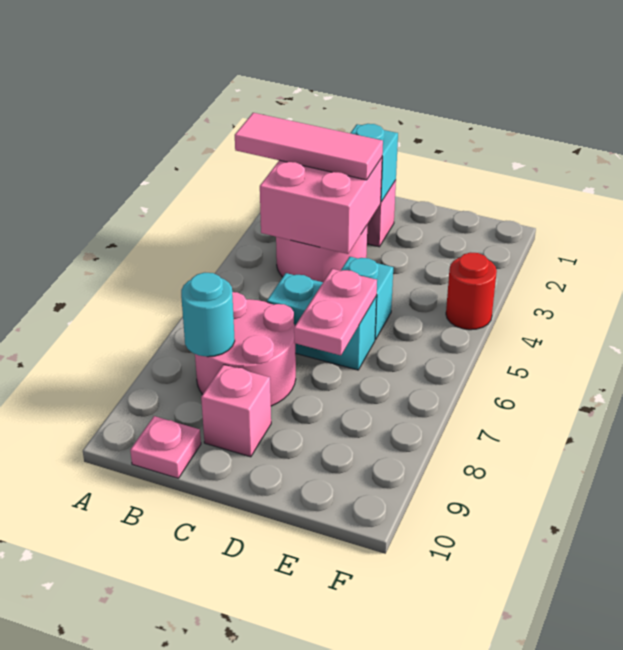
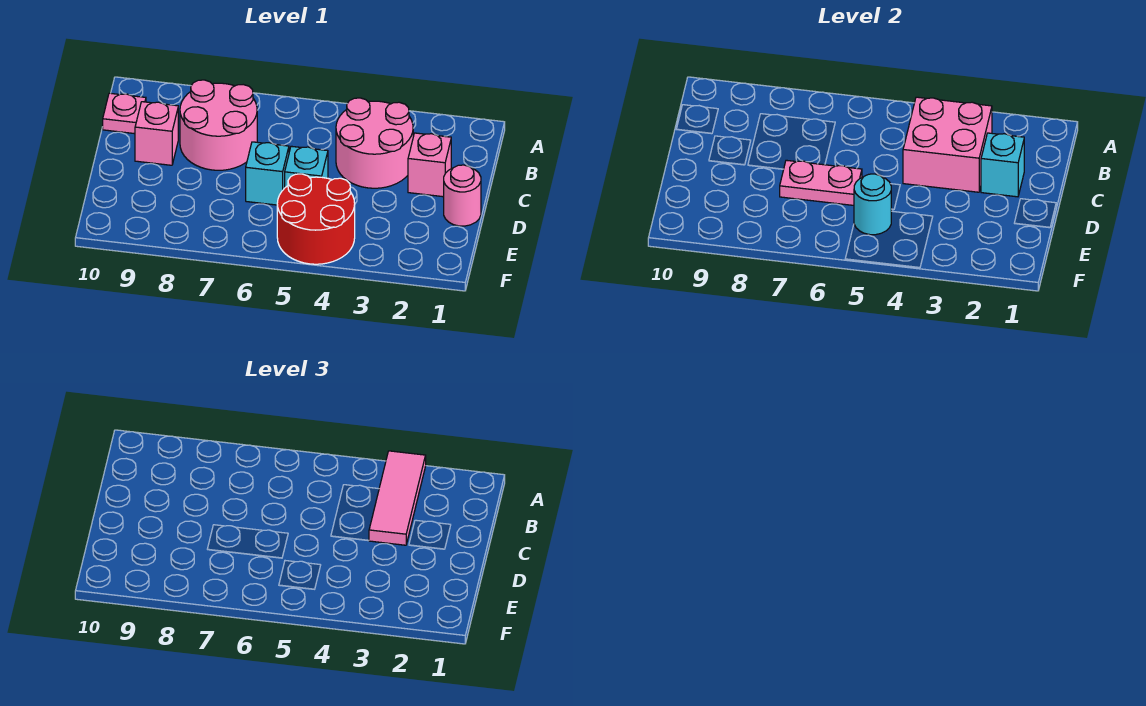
cyan round brick B8 level 2 -> cyan round brick E5 level 2
cyan brick C6:D6 level 1 -> cyan brick D6 level 1
none -> pink round brick D1 level 1
red round brick F4 level 1 -> red round brick E4:F5 level 1

